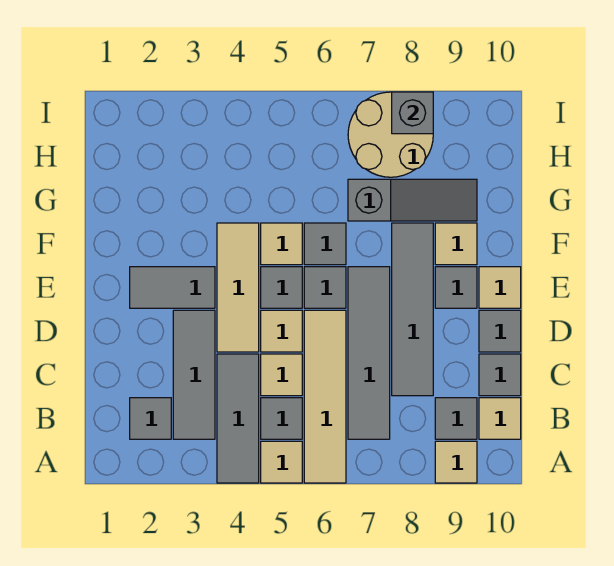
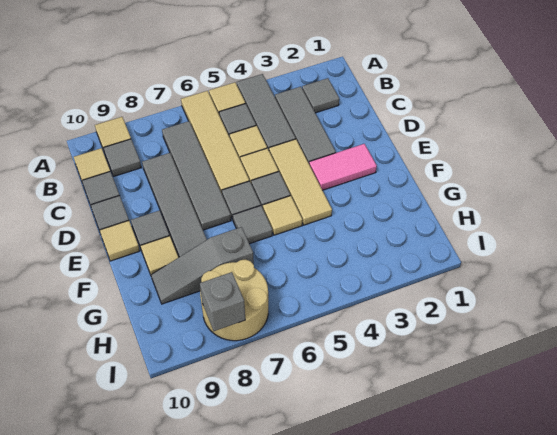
grey tile E2:E3 level 1 -> pink tile E2:E3 level 1

